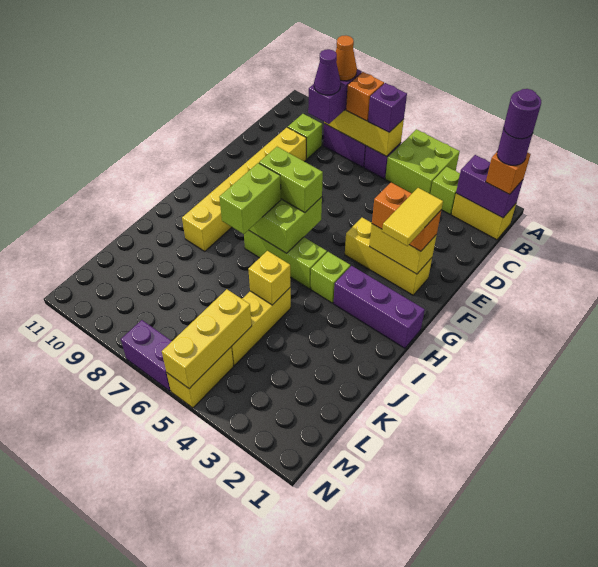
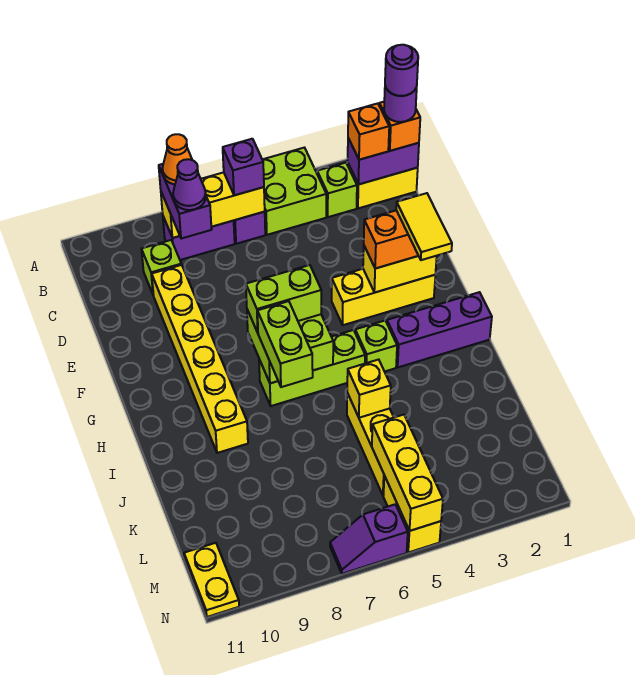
orange brick B7 level 3 -> orange brick B2 level 3
none -> yellow plate M11:N11 level 1
purple brick N6:N7 level 1 -> purple slope N6:N7 level 1 top 6

